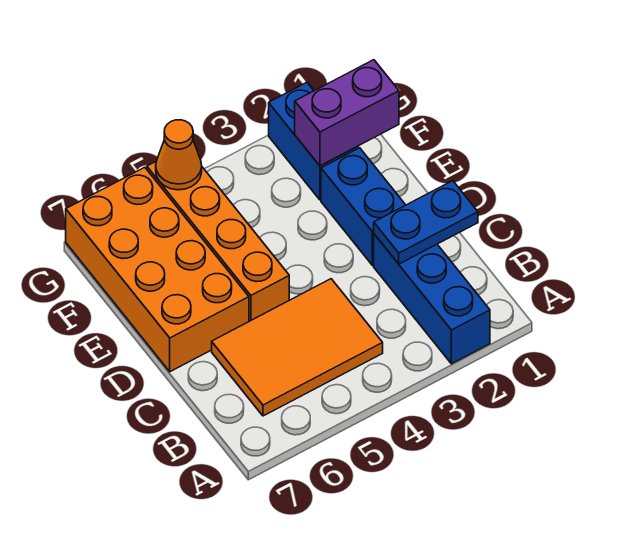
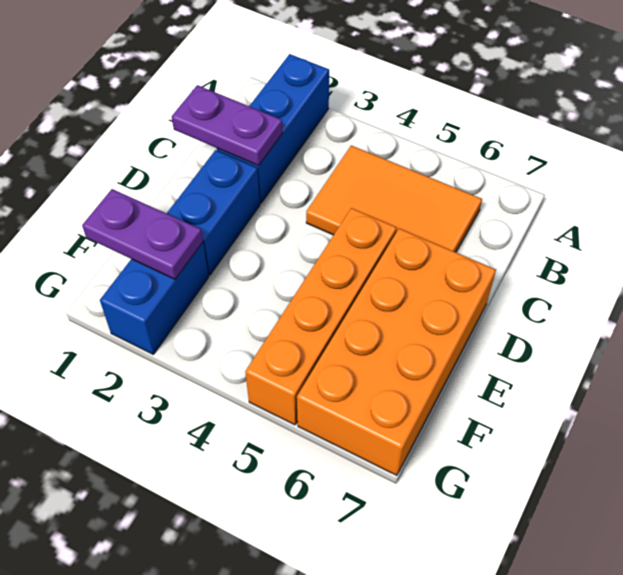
blue plate C1:C2 level 2 -> purple plate C1:C2 level 2
purple brick F1:F2 level 2 -> purple plate F1:F2 level 2
orange cone G5 level 2 -> none

